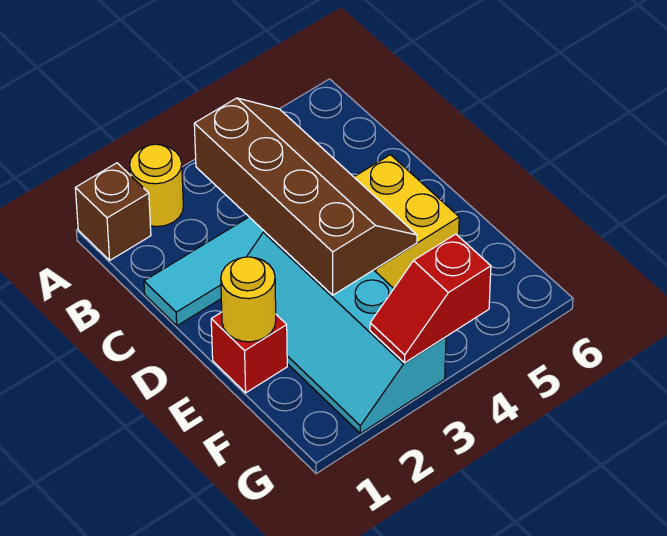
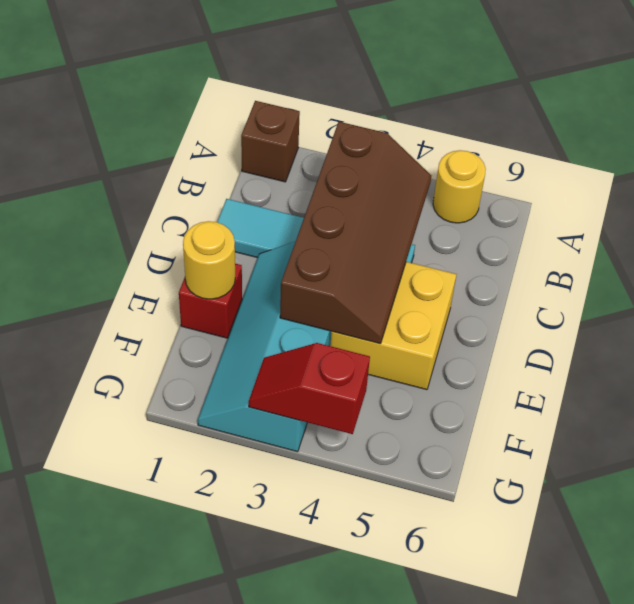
yellow round brick A2 level 1 -> yellow round brick A5 level 1

